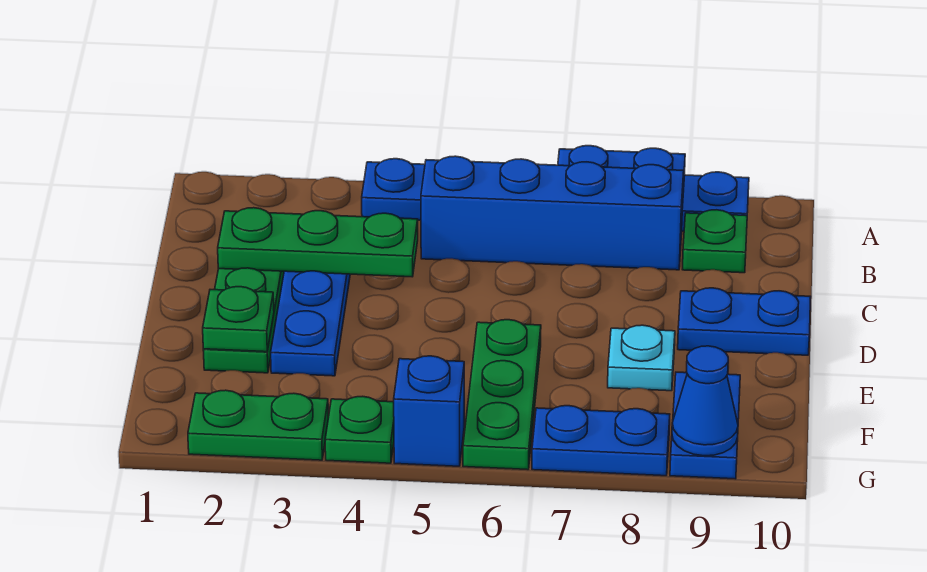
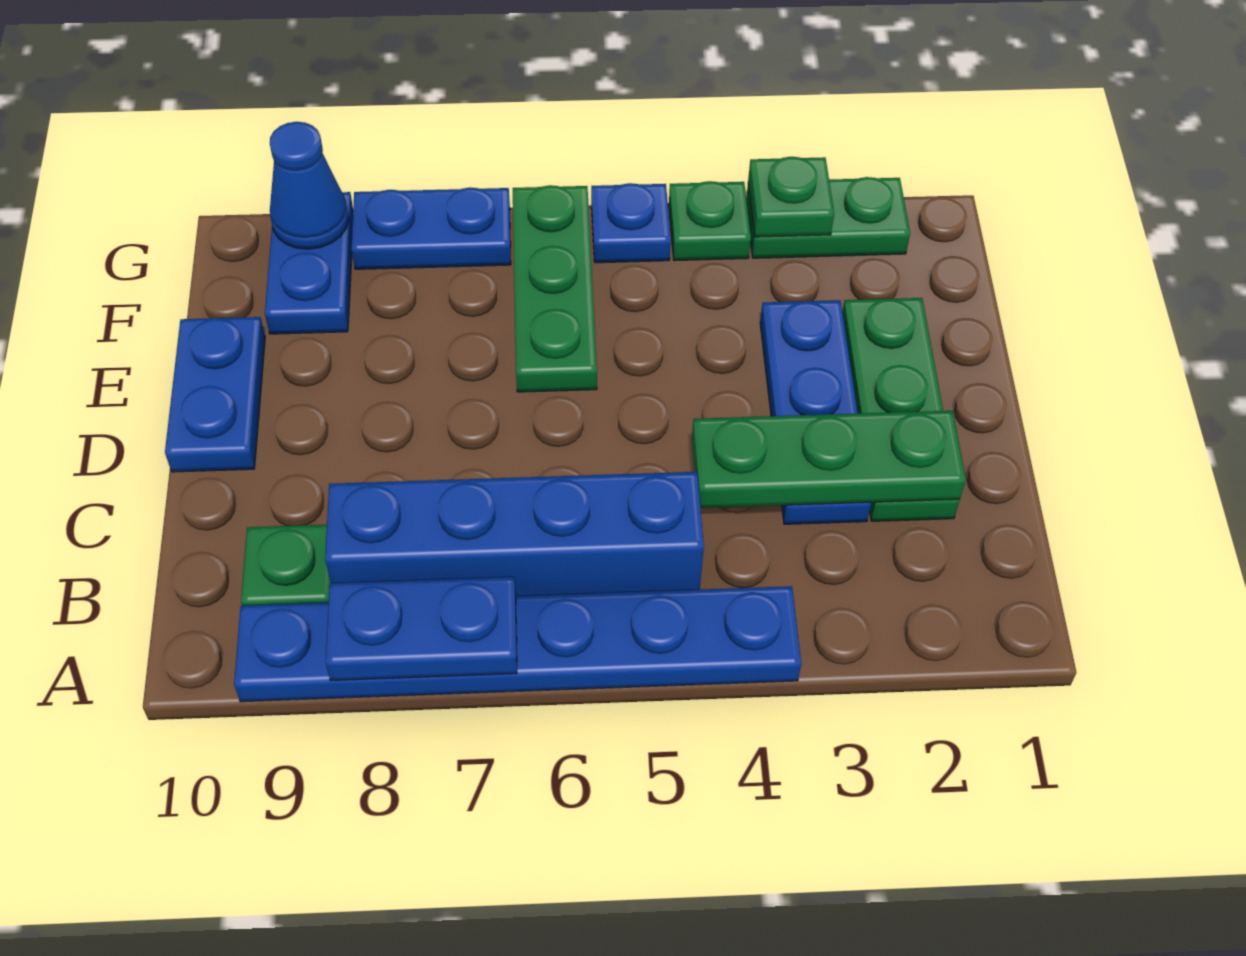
blue plate D9:D10 level 1 -> blue plate D10:E10 level 1
green plate E2 level 2 -> green plate G3 level 2
cyan plate E8 level 1 -> none
blue brick G5 level 1 -> blue plate G5 level 1

